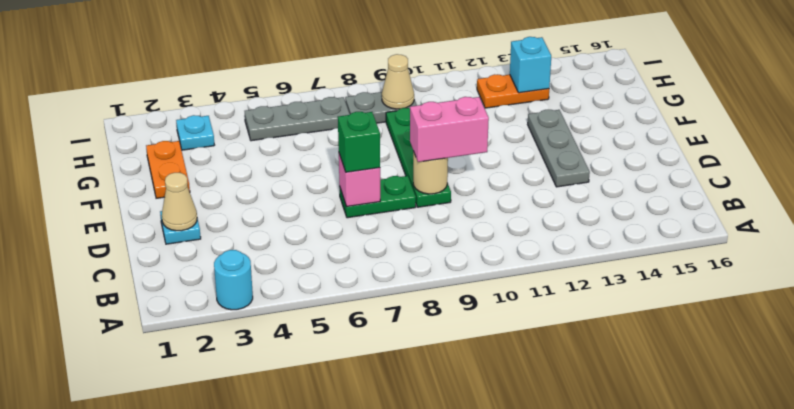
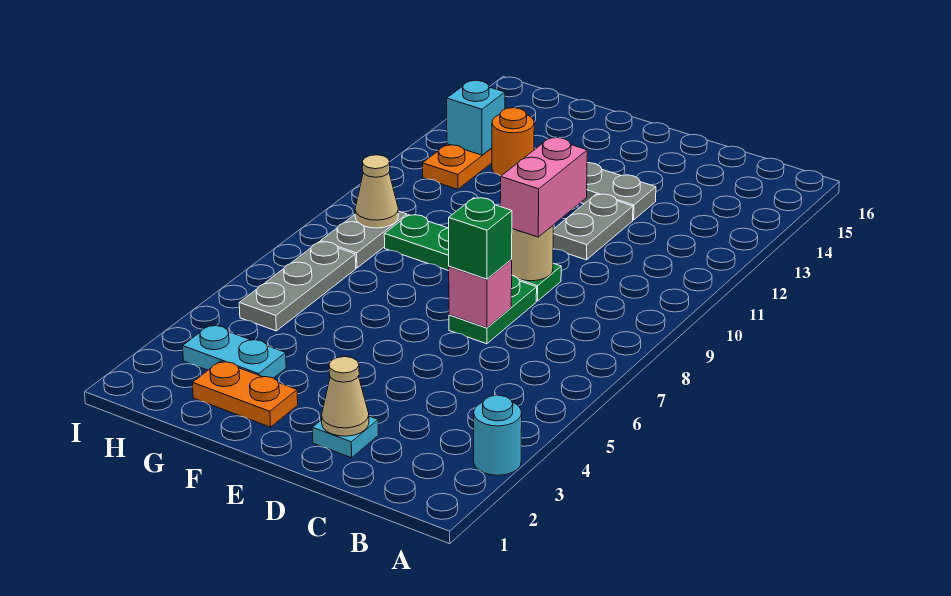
none -> grey plate D11:D12 level 1
none -> orange round brick G13 level 1
cyan plate H3 level 1 -> cyan plate G3:H3 level 1

